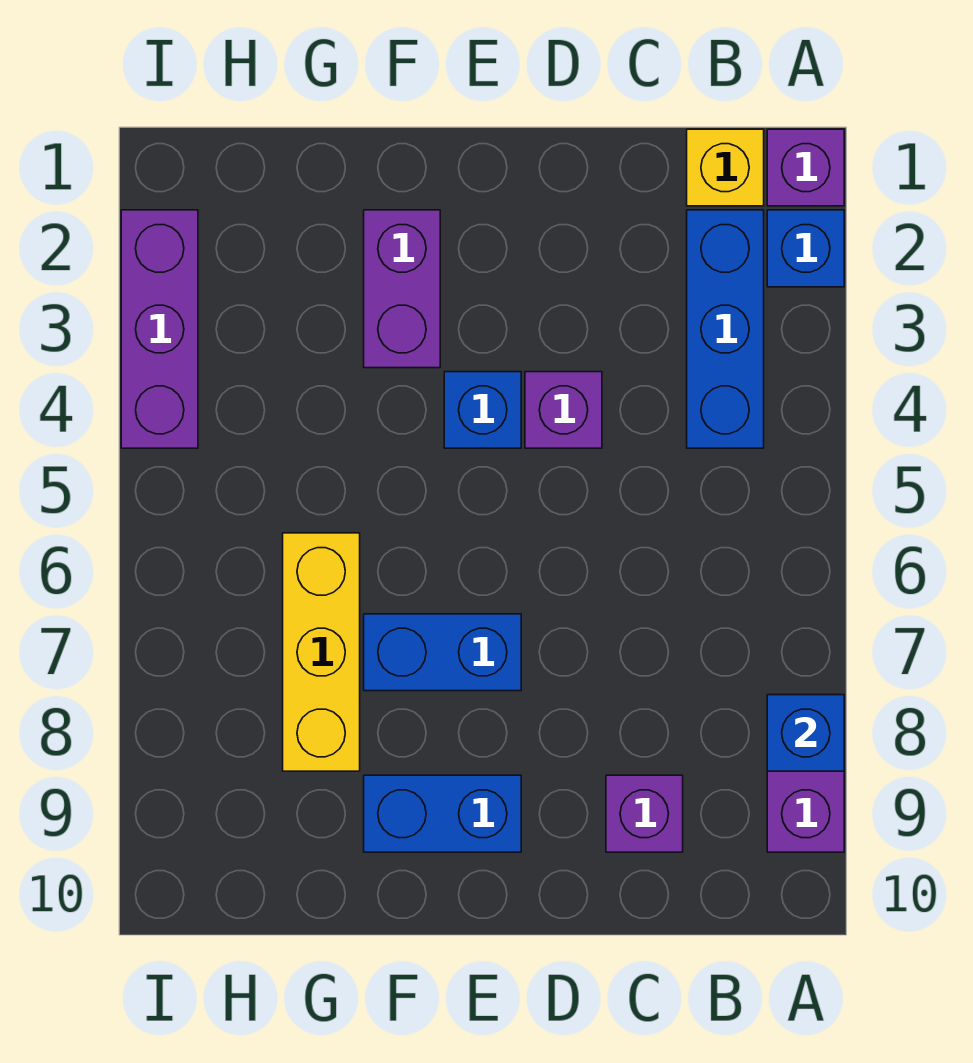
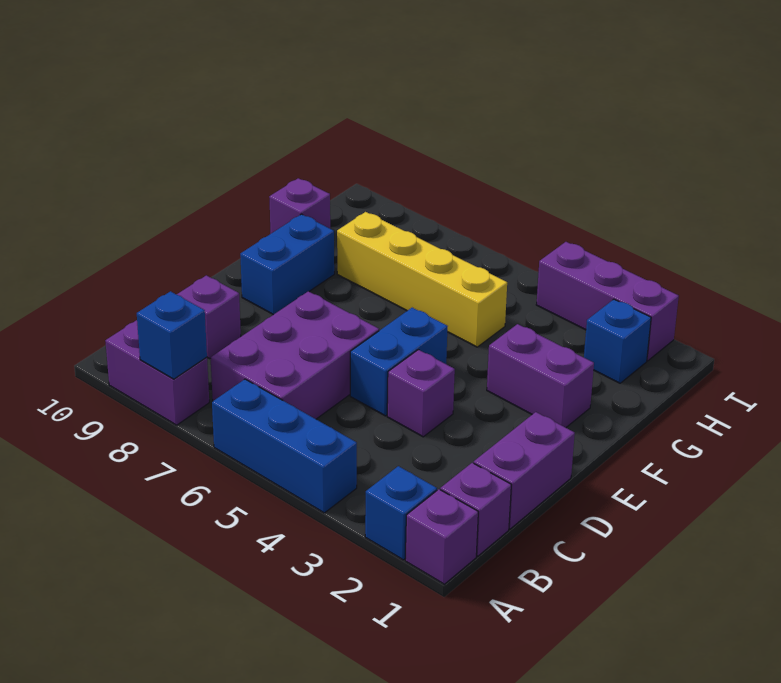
yellow brick B1 level 1 -> purple brick B1 level 1
blue brick B2:B4 level 1 -> blue brick A4:A6 level 1
none -> purple brick B6:D7 level 1
none -> purple brick C1:D1 level 1
blue brick E4 level 1 -> blue brick H2 level 1
blue brick E7:F7 level 1 -> blue brick D5:E5 level 1
yellow brick G6:G8 level 1 -> yellow brick G5:G8 level 1
none -> purple brick G10 level 1

